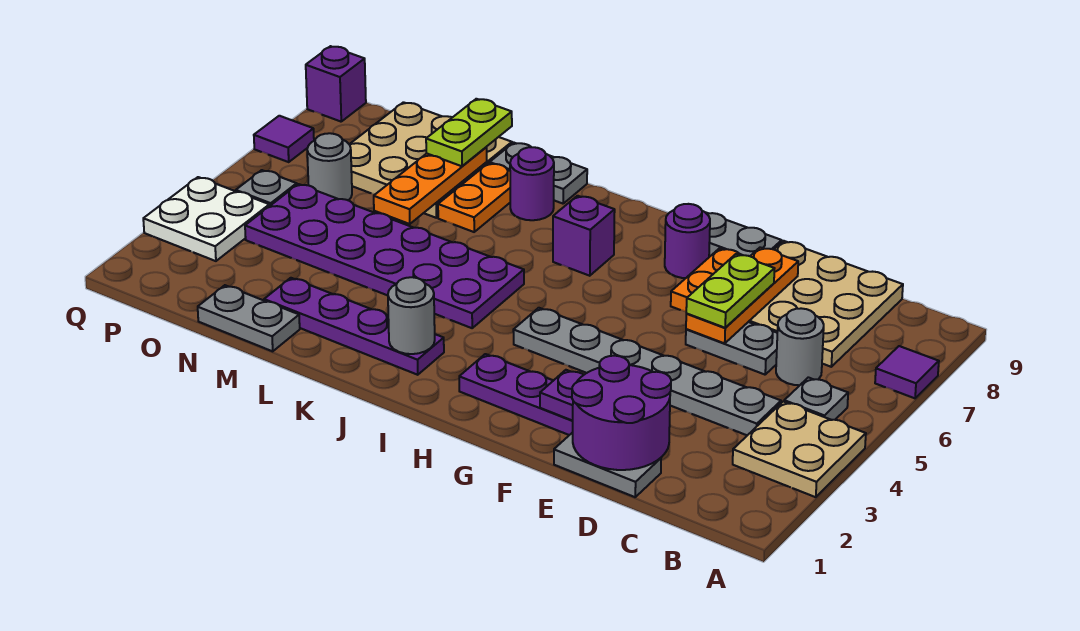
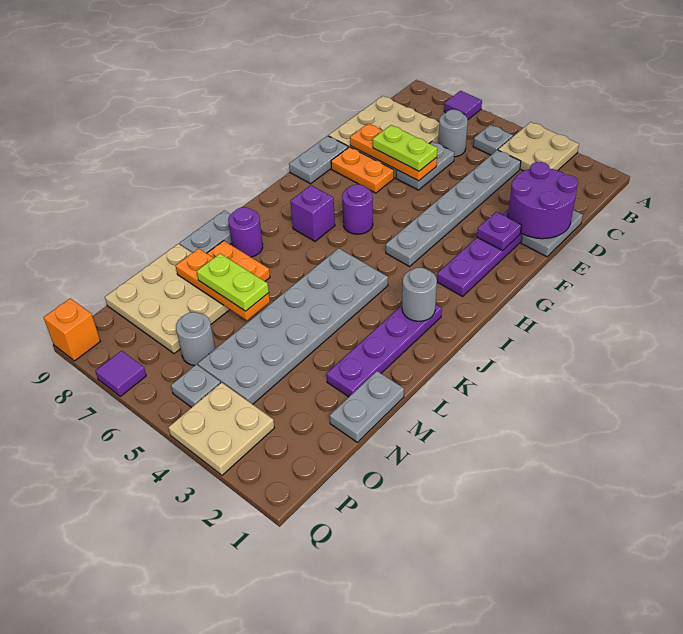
purple round brick G8 level 1 -> purple round brick H6 level 1
purple plate J4:O5 level 1 -> grey plate J4:O5 level 1
lime plate M8:M9 level 3 -> lime plate M6:M7 level 3
white plate P3:Q4 level 1 -> tan plate P3:Q4 level 1
purple brick Q9 level 1 -> orange brick Q9 level 1

